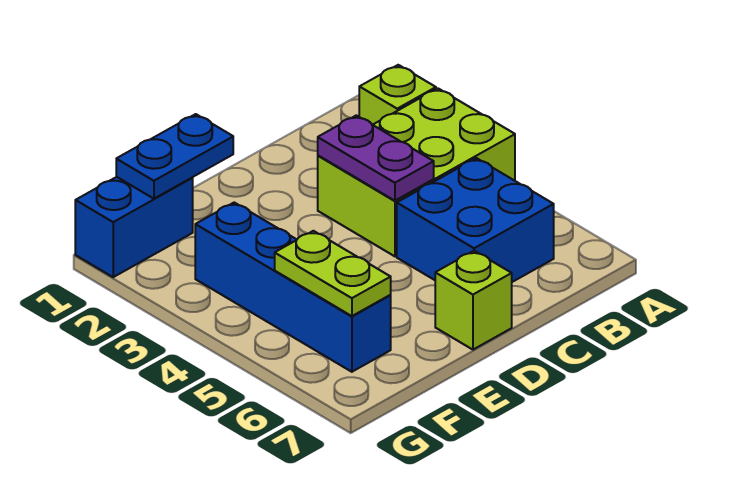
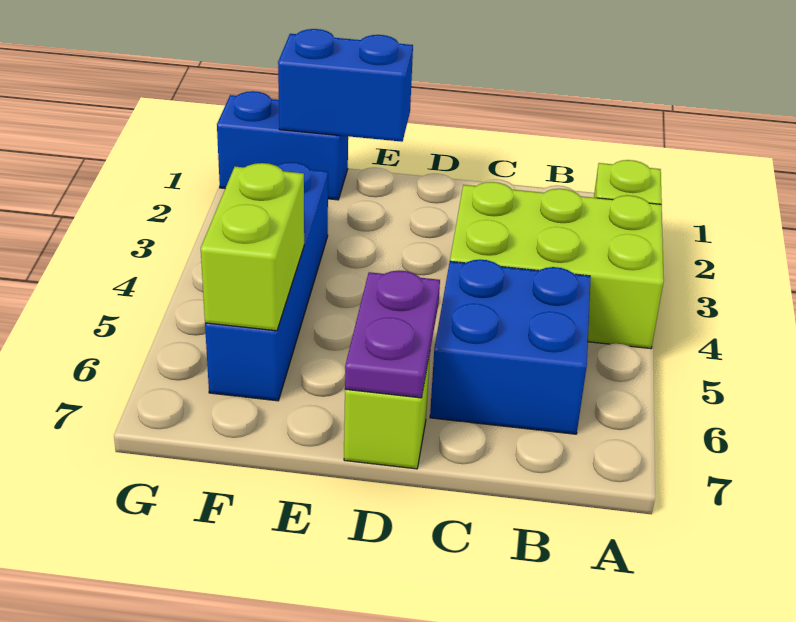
purple plate C3:C4 level 2 -> purple plate D6:D7 level 2
blue plate E1:F1 level 2 -> blue brick E1:F1 level 2
lime plate F5:F6 level 2 -> lime brick F5:F6 level 2

